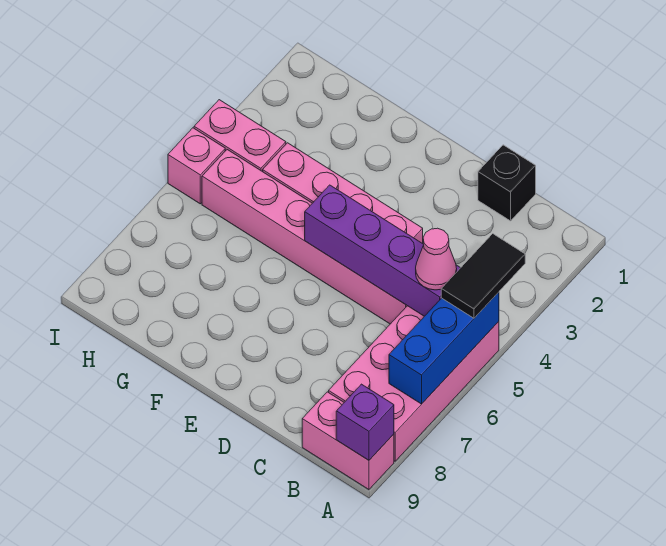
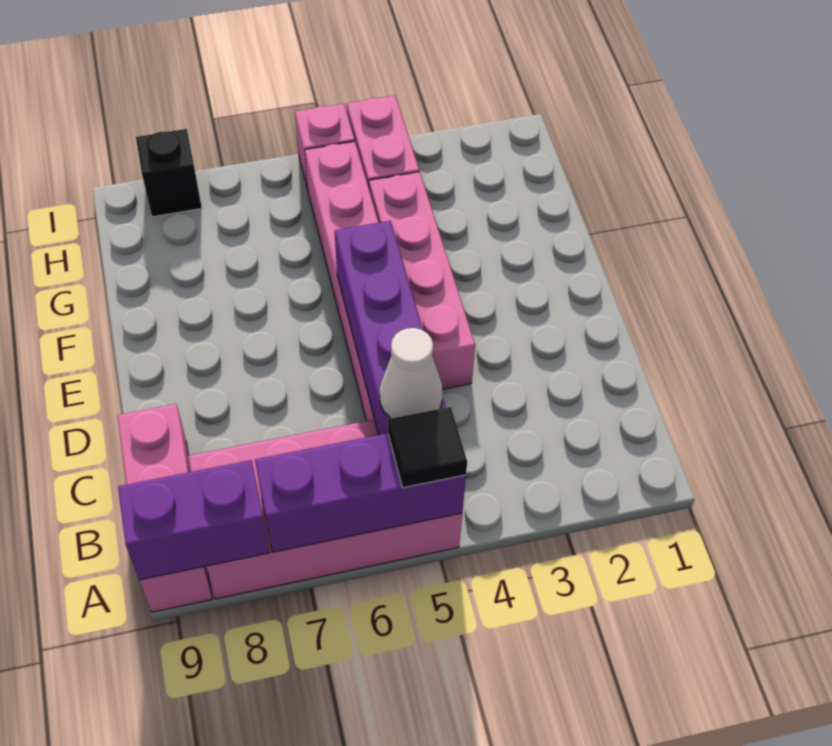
black tile A4:A5 level 3 -> black tile A5 level 3
blue brick A5:A7 level 2 -> purple brick A5:A7 level 2
pink brick A9:B9 level 1 -> pink brick A9:C9 level 1
purple brick A9 level 2 -> purple brick A8:A9 level 2
pink cone B5 level 3 -> white cone B5 level 3
black brick C1 level 1 -> black brick I8 level 1

